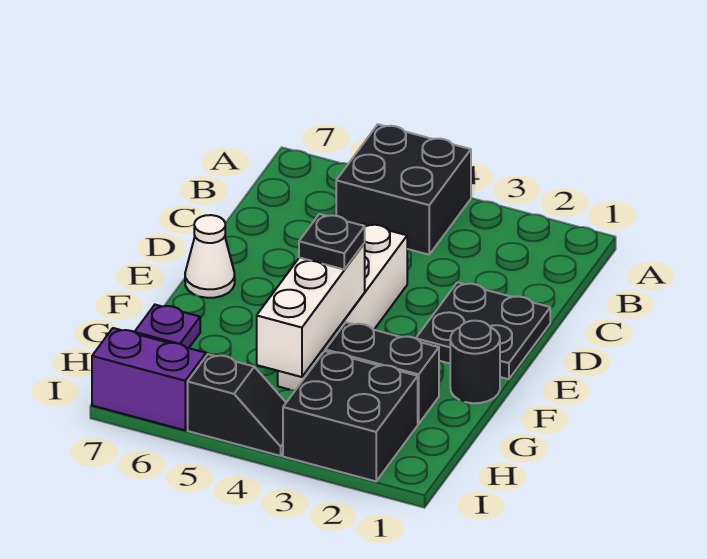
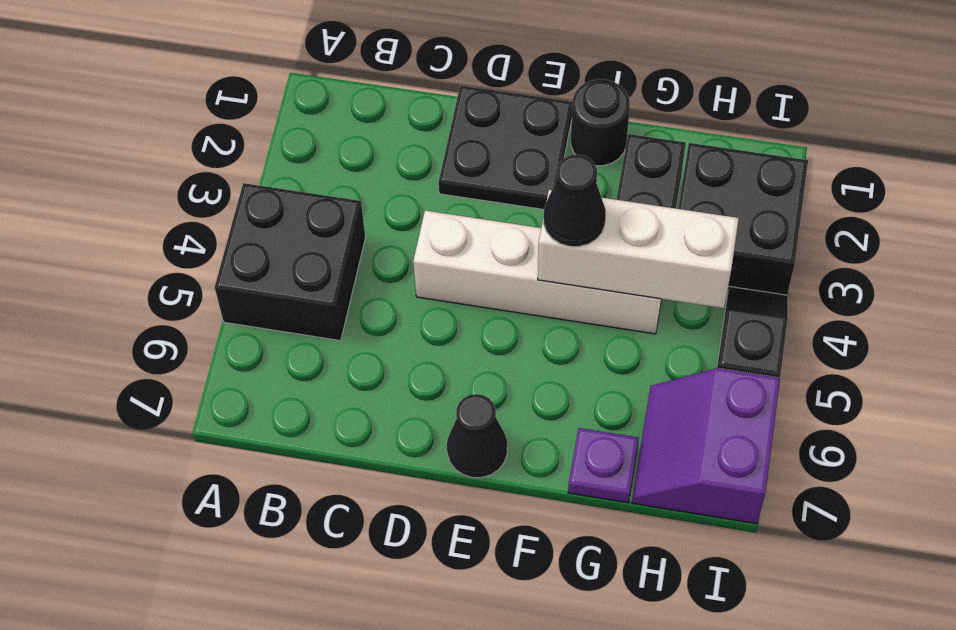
white cone E7 level 1 -> black cone E7 level 1
black plate F4 level 3 -> black cone F4 level 3

